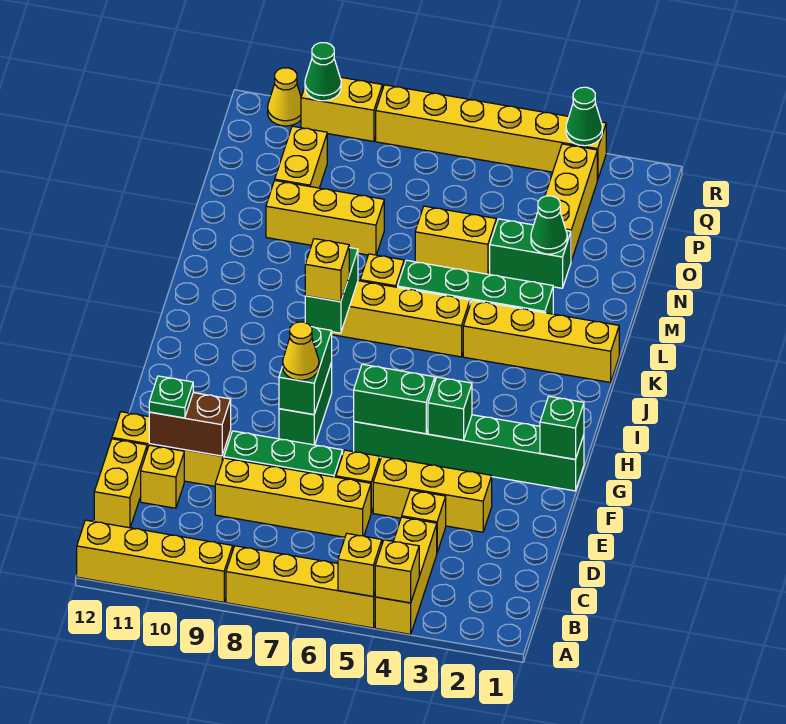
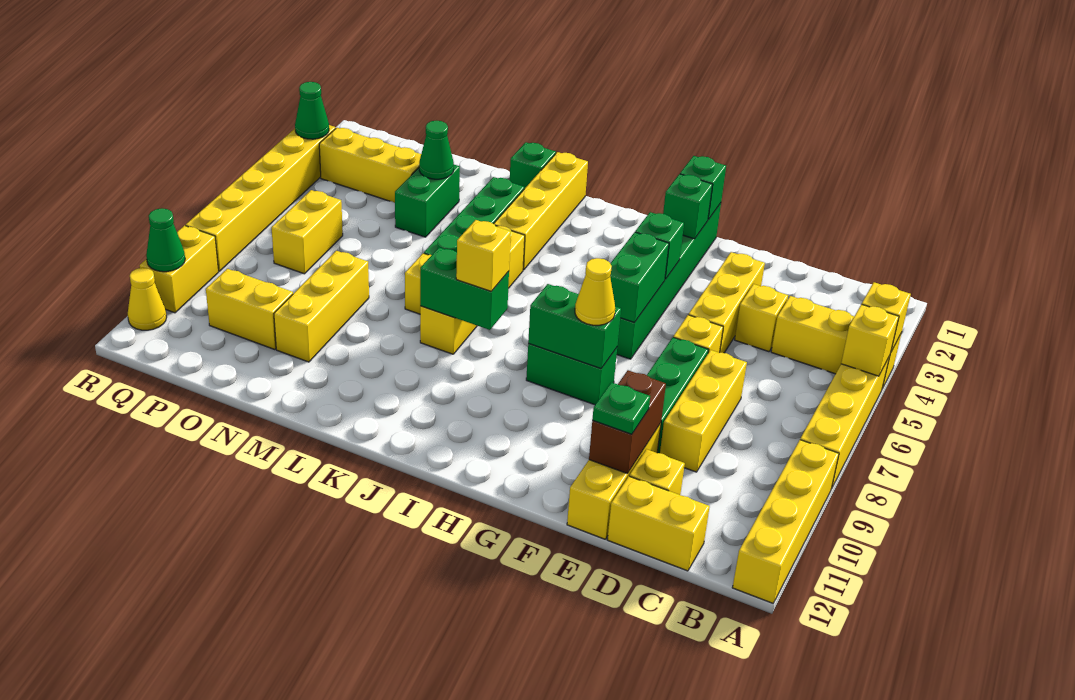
yellow brick D6:D9 level 1 -> yellow brick D7:D9 level 1
none -> green brick G2 level 2
none -> green brick L1 level 1
yellow brick N5:N6 level 1 -> yellow brick P6:P7 level 1

